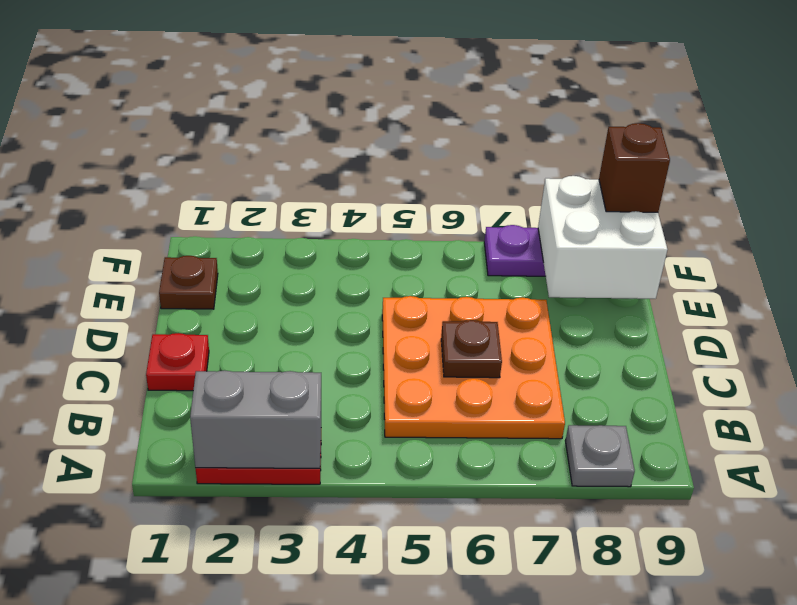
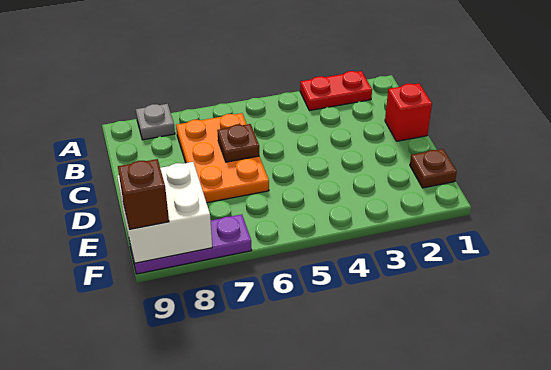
grey brick A2:A3 level 2 -> none
orange plate B5:D7 level 1 -> orange plate B6:D7 level 1
red plate C1 level 1 -> red brick C1 level 1

